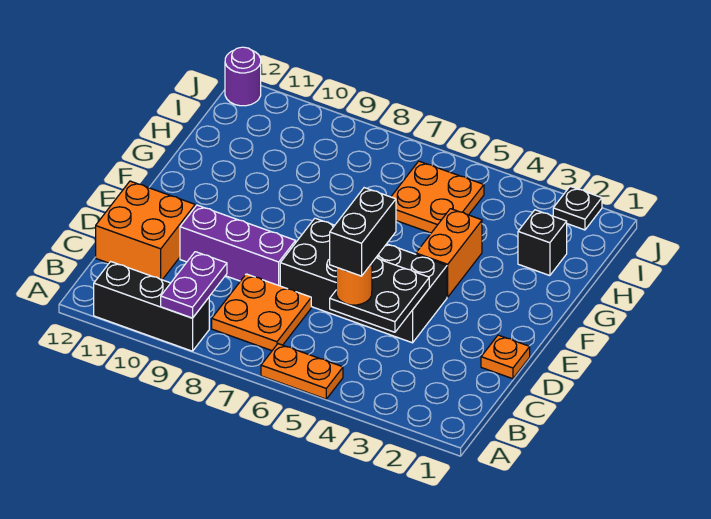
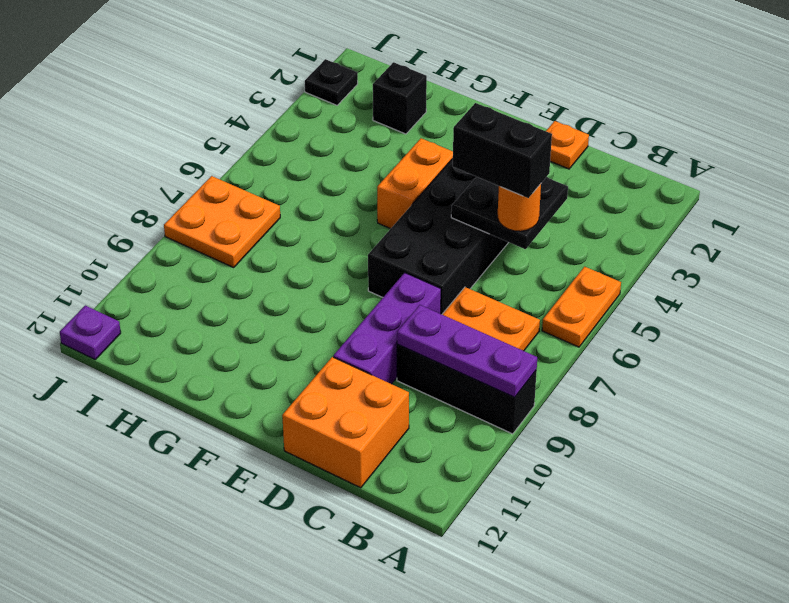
black brick A9:A11 level 1 -> black brick A9:C9 level 1
purple plate A9:B9 level 2 -> purple plate A9:C9 level 2
orange brick F4:G4 level 1 -> orange brick F4:F5 level 1
orange plate H5:I6 level 1 -> orange plate I7:J8 level 1
purple round brick J12 level 1 -> purple plate J12 level 1

